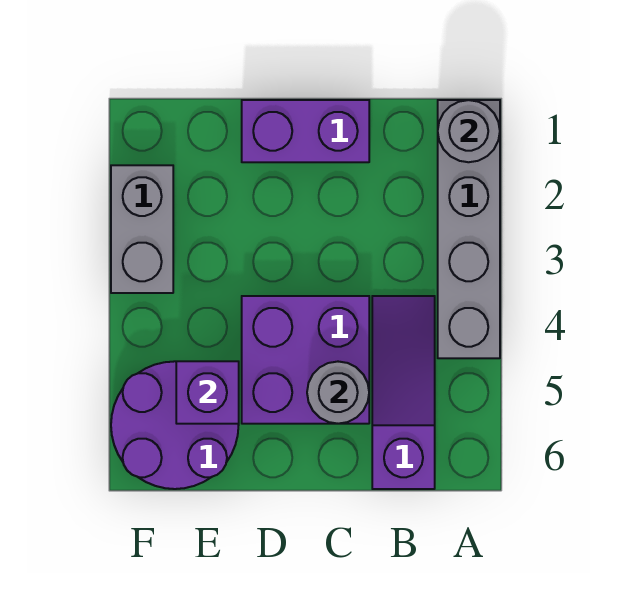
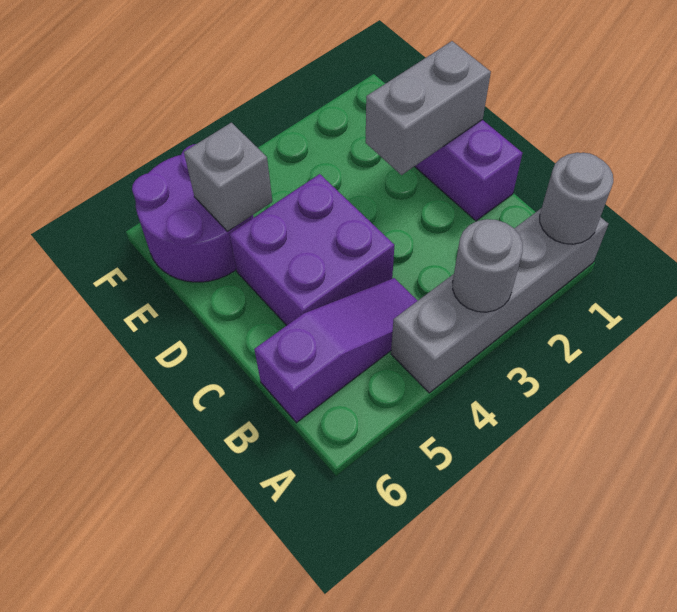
grey round brick C5 level 2 -> grey round brick A3 level 2
purple brick E5 level 2 -> grey brick E5 level 2
grey brick F2:F3 level 1 -> grey brick D1:D2 level 2

